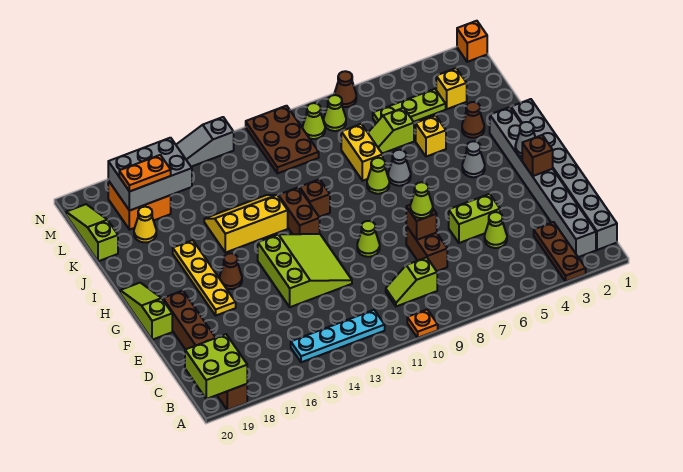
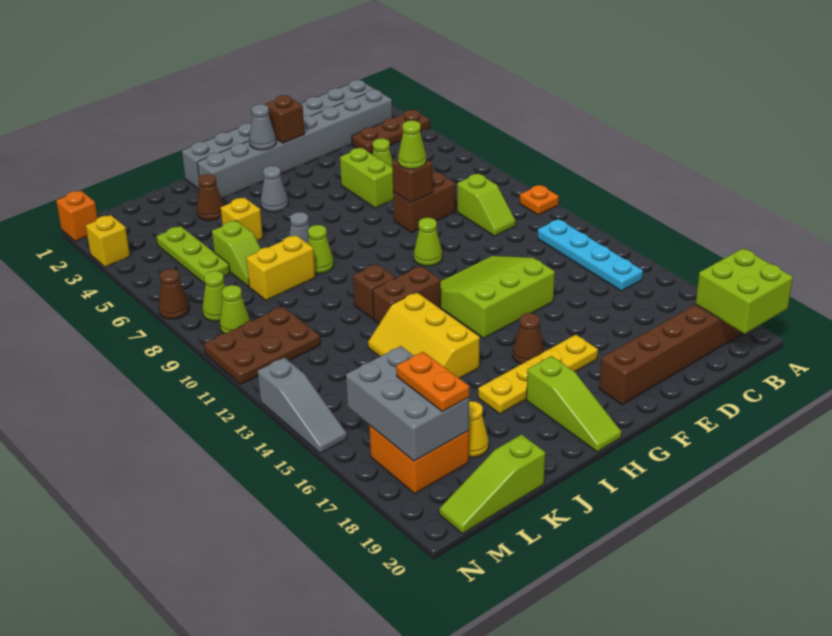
lime slope F20:H20 level 1 top F -> lime slope H18:H20 level 1 top 18
yellow brick L3 level 1 -> yellow brick N3 level 1

